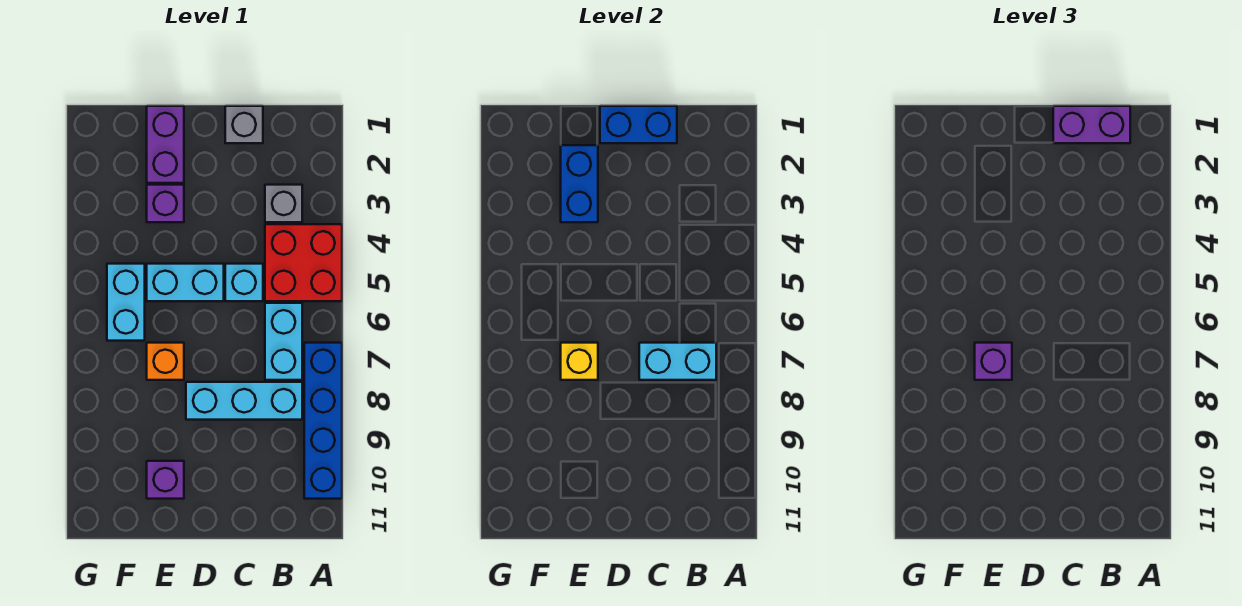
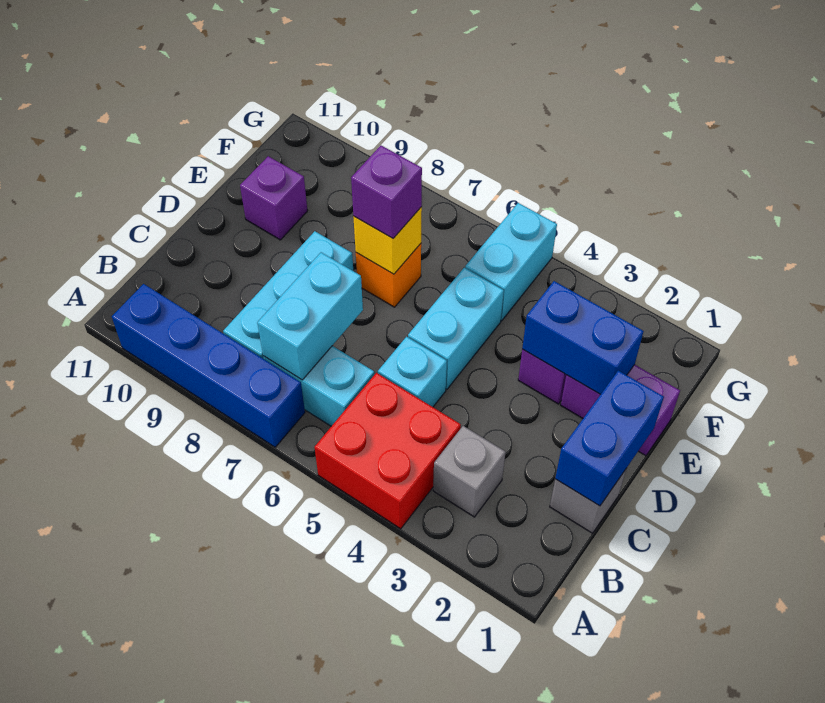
purple brick B1:C1 level 3 -> none
cyan brick F5:F6 level 1 -> cyan brick F5:G5 level 1

